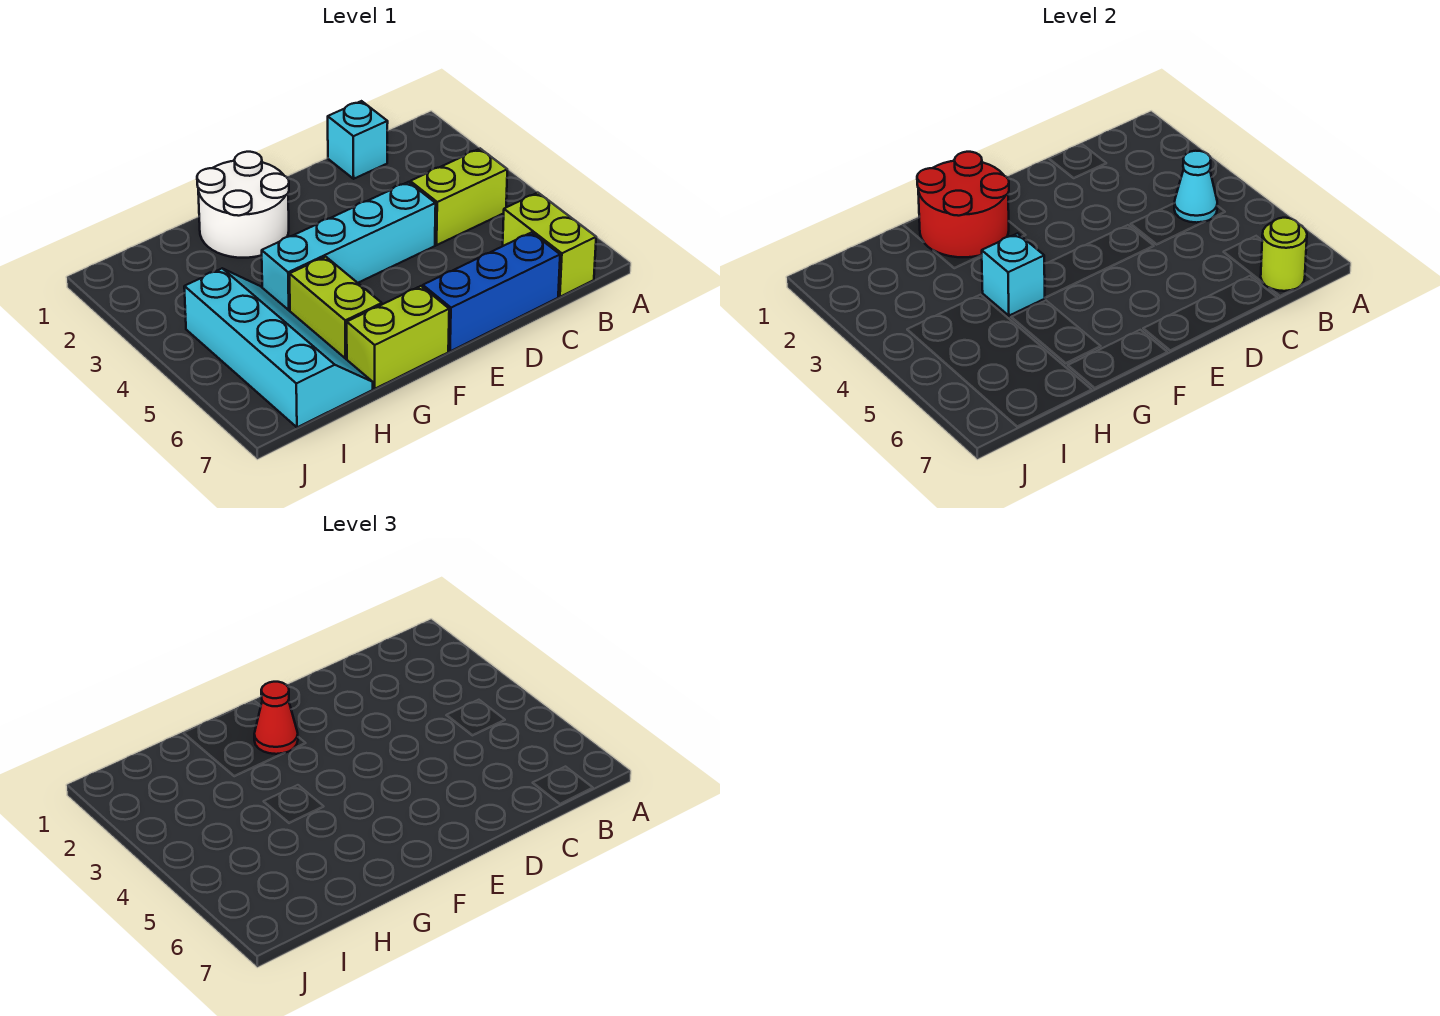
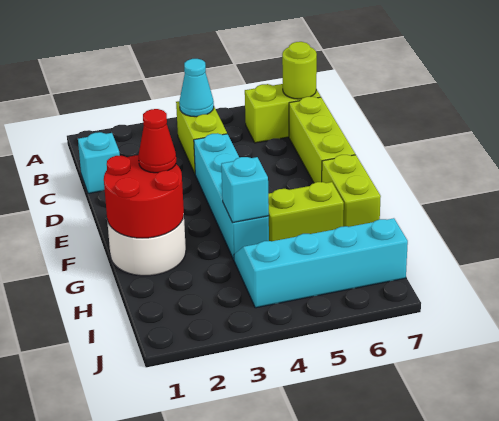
blue brick C7:E7 level 1 -> lime brick C7:E7 level 1

